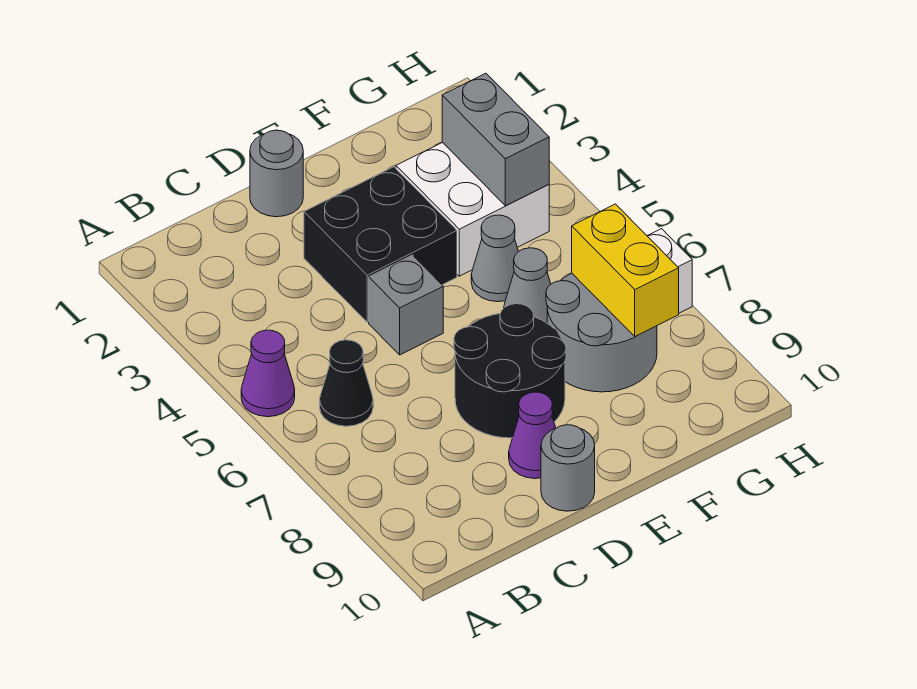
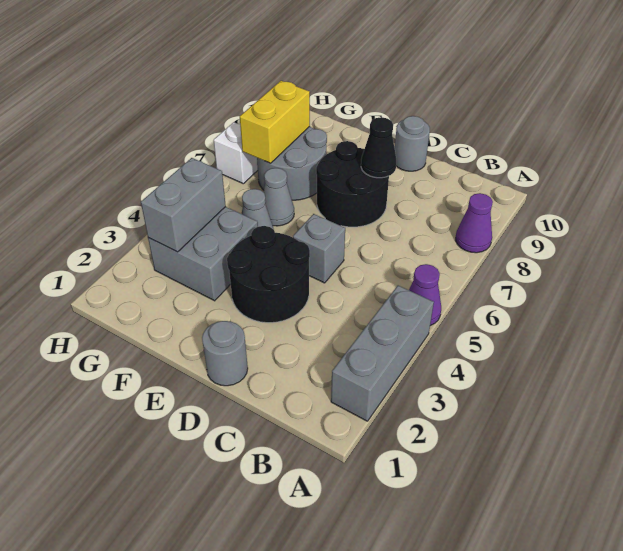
none -> grey brick A2:A4 level 1
black cone B6 level 1 -> black cone D8 level 2
black brick D3:E4 level 1 -> black round brick D3:E4 level 1
purple cone D9 level 1 -> purple cone A8 level 1
white brick F3:G4 level 1 -> grey brick F3:G4 level 1

